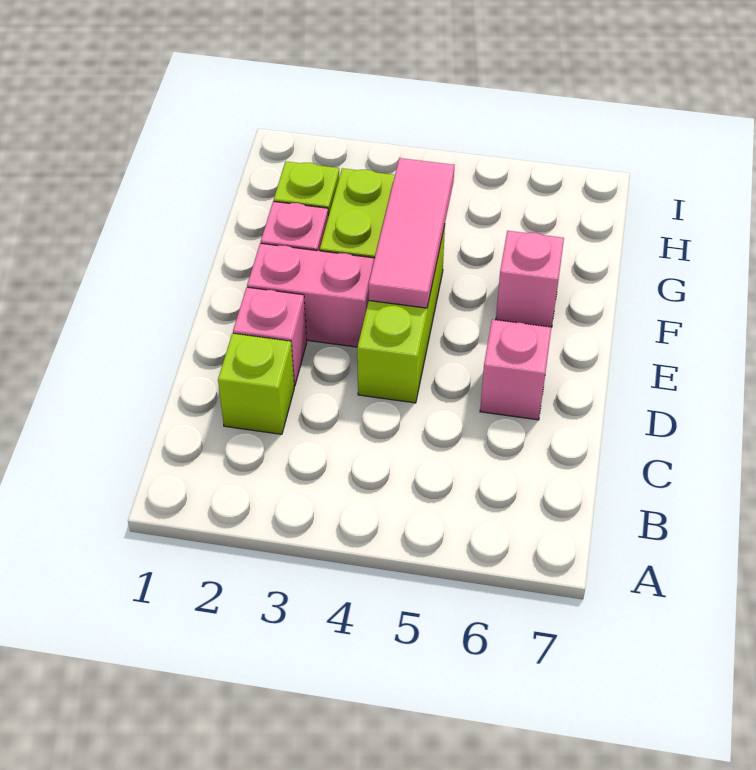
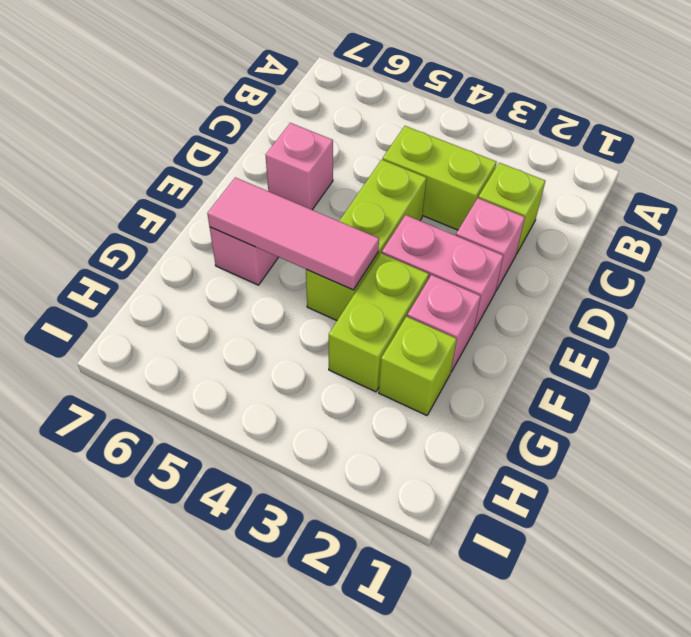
none -> lime brick C3:C4 level 1
pink tile E4:G4 level 2 -> pink tile F4:F6 level 2

